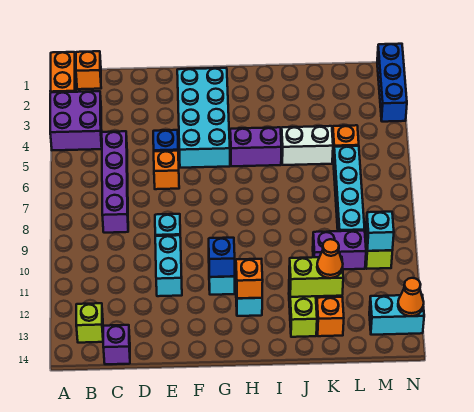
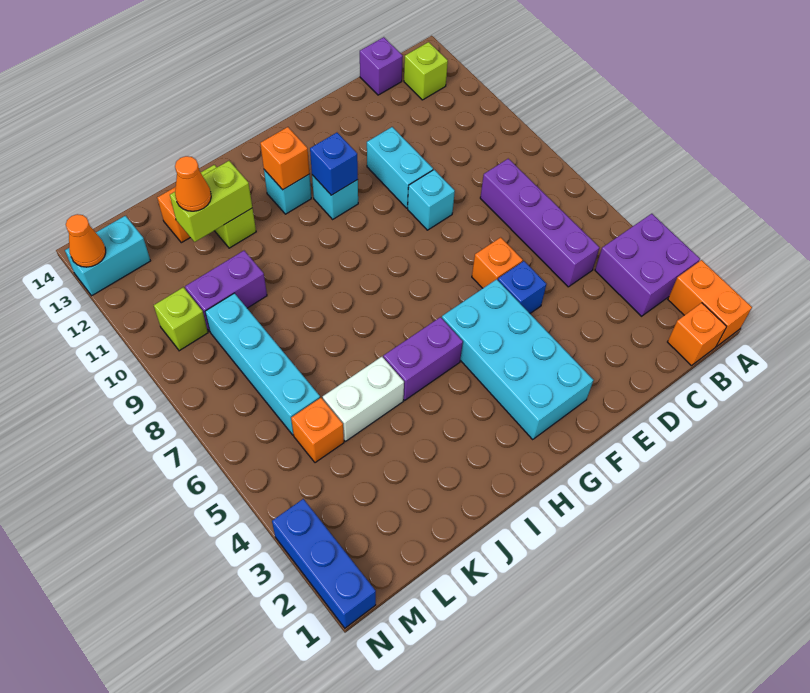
cyan brick M10 level 2 -> none

